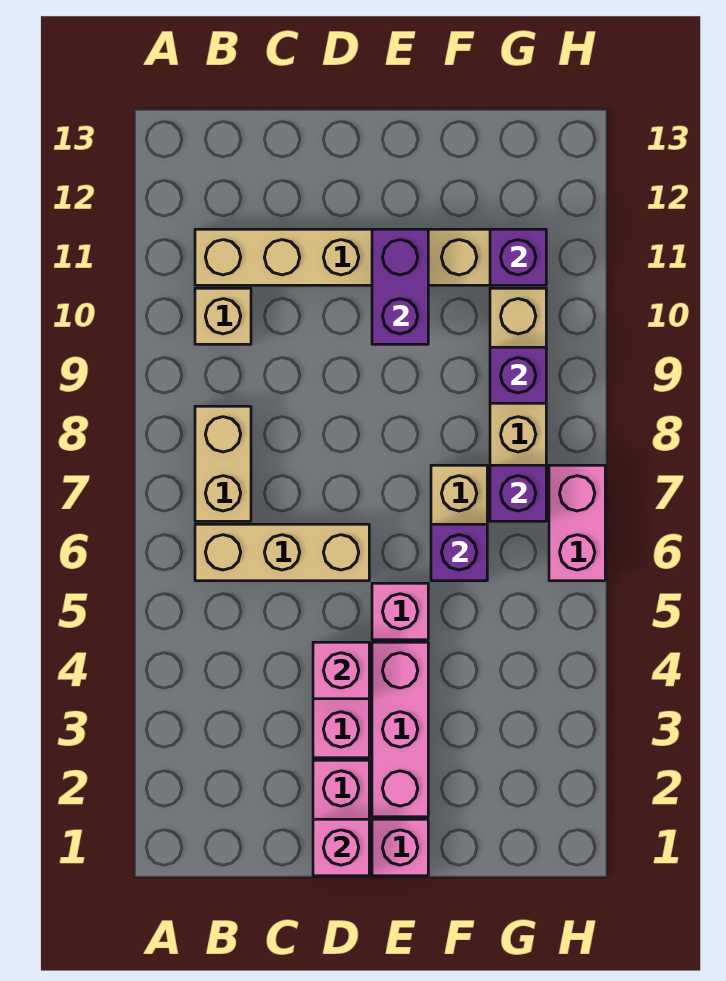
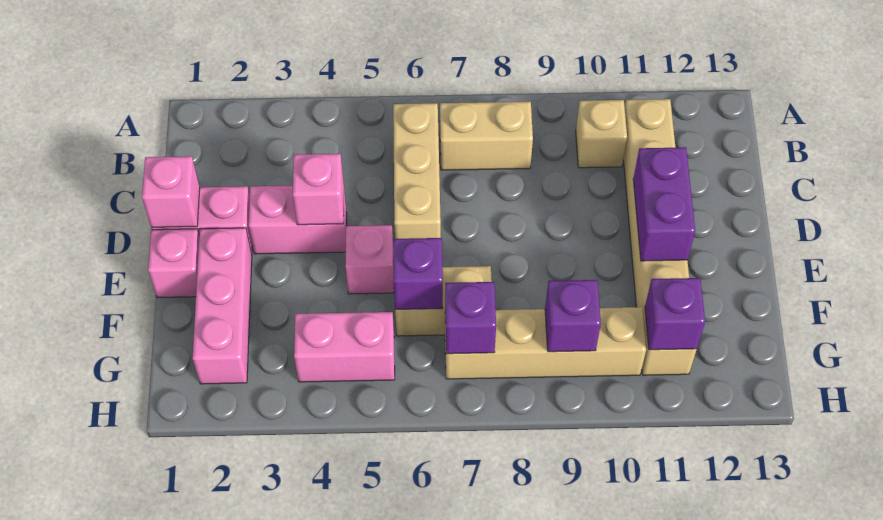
pink brick E2:E4 level 1 -> pink brick E2:G2 level 1
purple brick E10:E11 level 2 -> purple brick D11:E11 level 2
pink brick H6:H7 level 1 -> pink brick G4:G5 level 1

